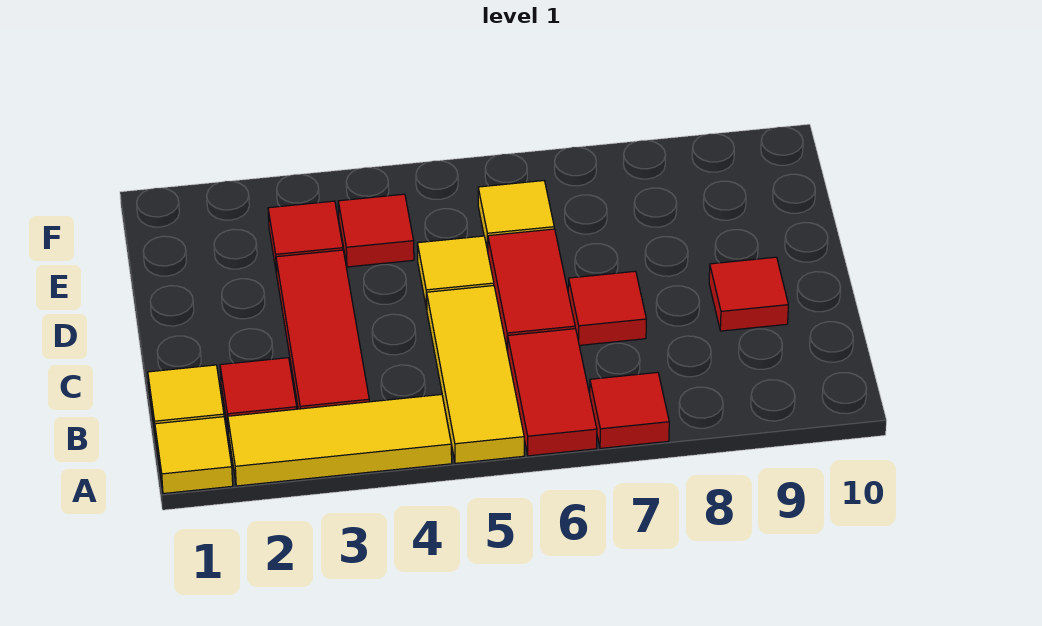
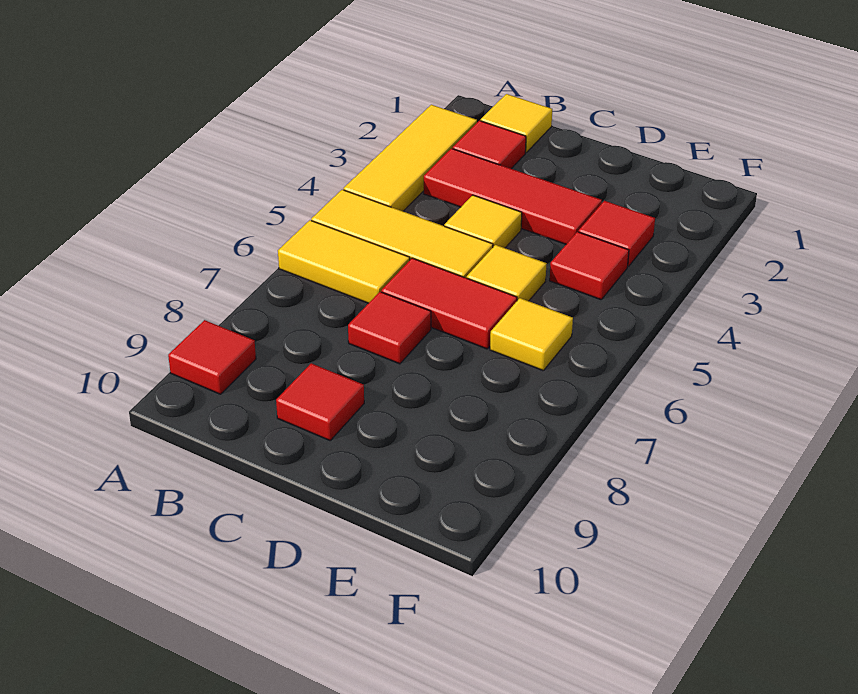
yellow tile A1 level 1 -> yellow tile C4 level 1
red tile A6:B6 level 1 -> yellow tile A6:B6 level 1
red tile A7 level 1 -> red tile A9 level 1

